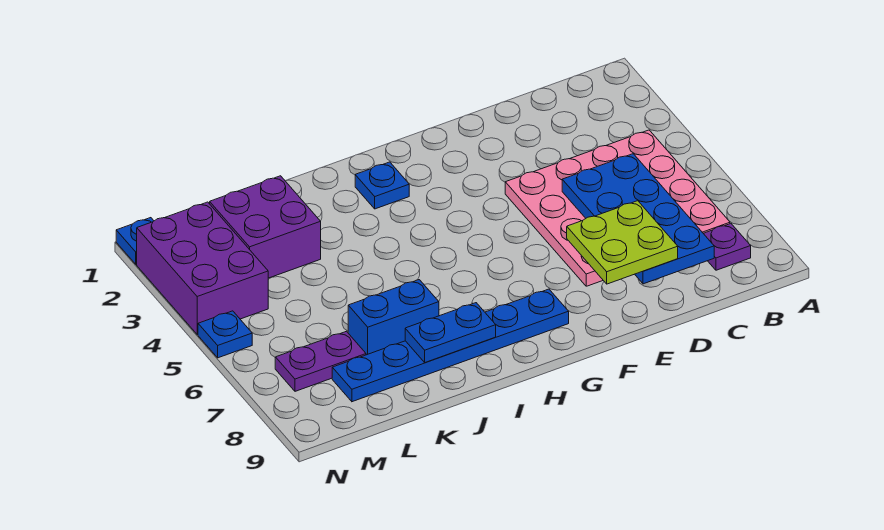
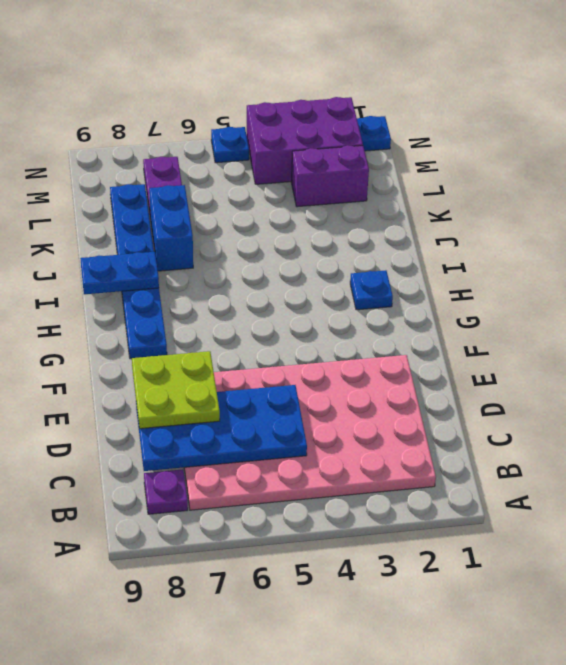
pink plate B4:E7 level 1 -> pink plate B2:E7 level 1
blue plate I8:J8 level 2 -> blue plate I8:I9 level 2
purple brick K2:L3 level 1 -> purple brick L2:L3 level 1

